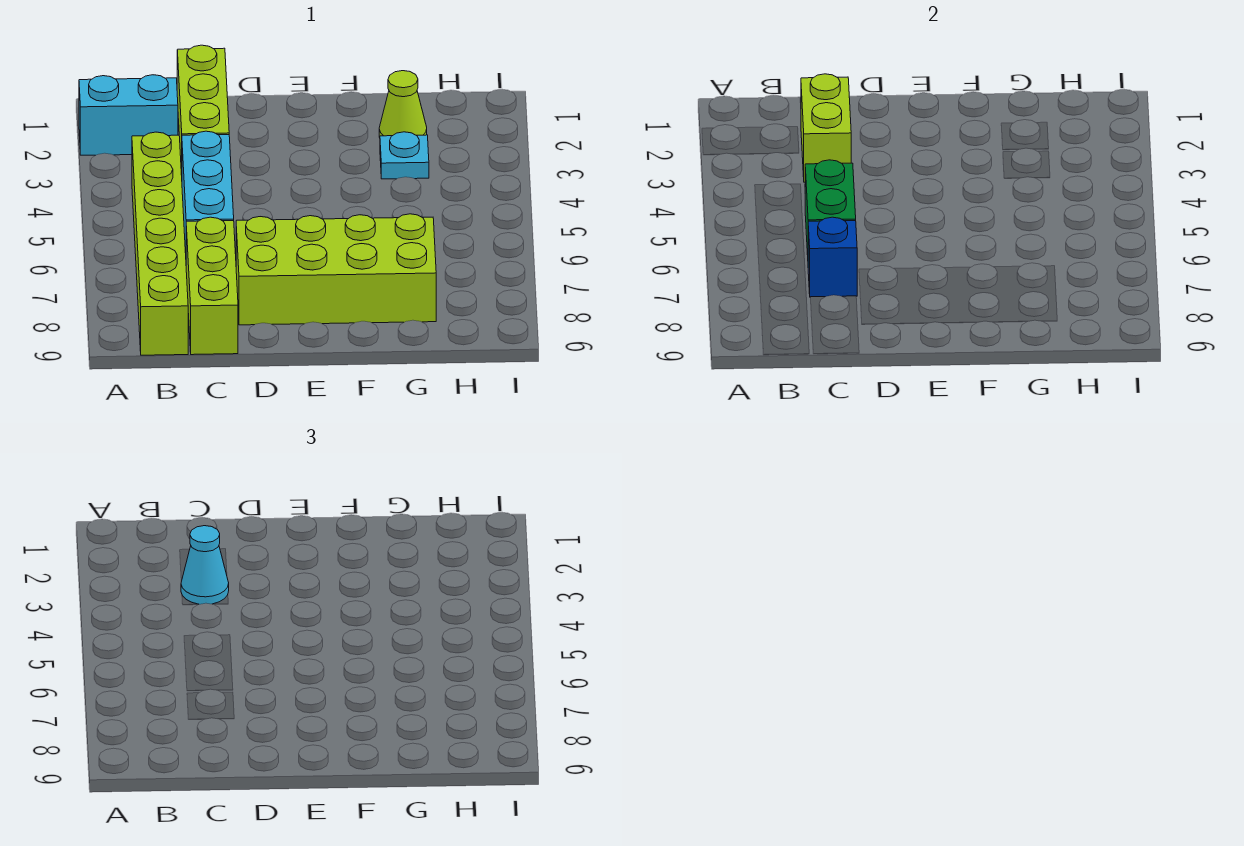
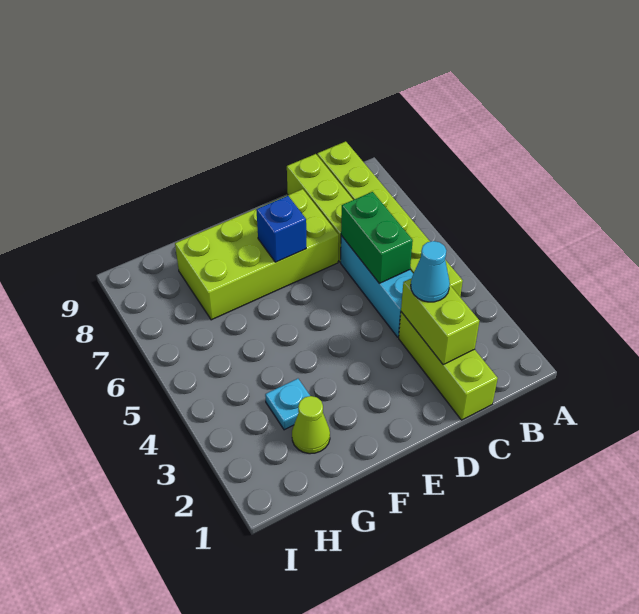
cyan brick A2:B2 level 1 -> none
blue brick C7 level 2 -> blue brick E7 level 2

